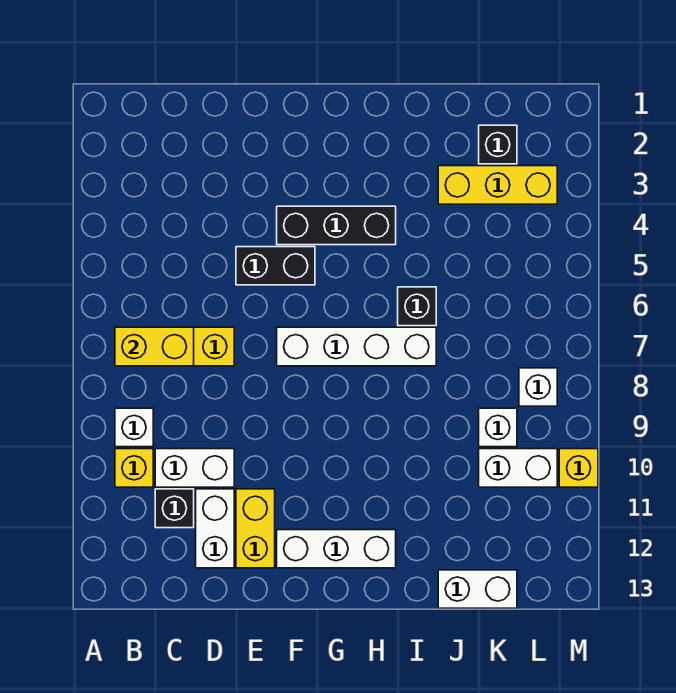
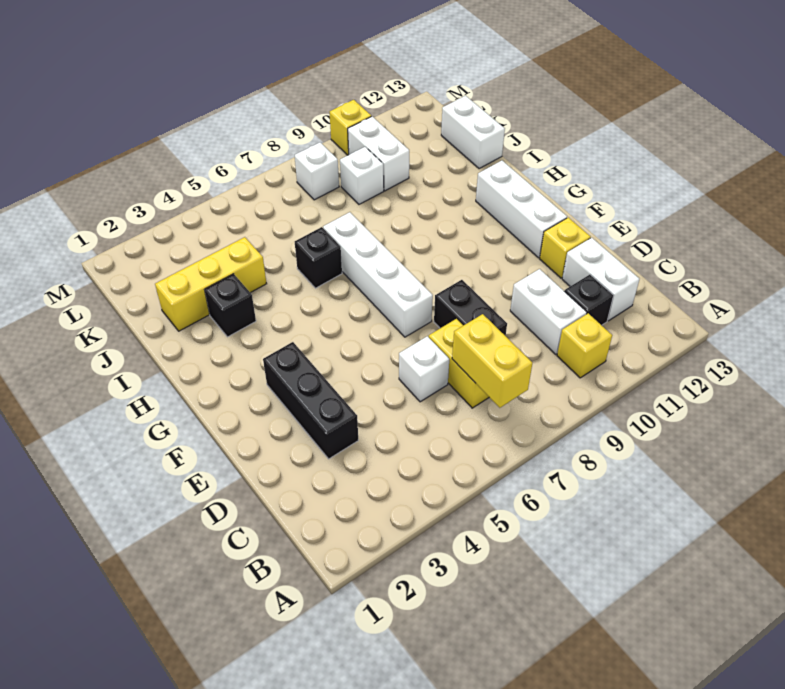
white brick B9 level 1 -> white brick D6 level 1
white brick D11:D12 level 1 -> white brick C12:D12 level 1
black brick E5:F5 level 1 -> black brick D8:E8 level 1
yellow brick E11:E12 level 1 -> yellow brick E12 level 1
black brick F4:H4 level 1 -> black brick D3:F3 level 1
yellow brick J3:L3 level 1 -> yellow brick J2:J4 level 1
black brick K2 level 1 -> black brick I3 level 1

